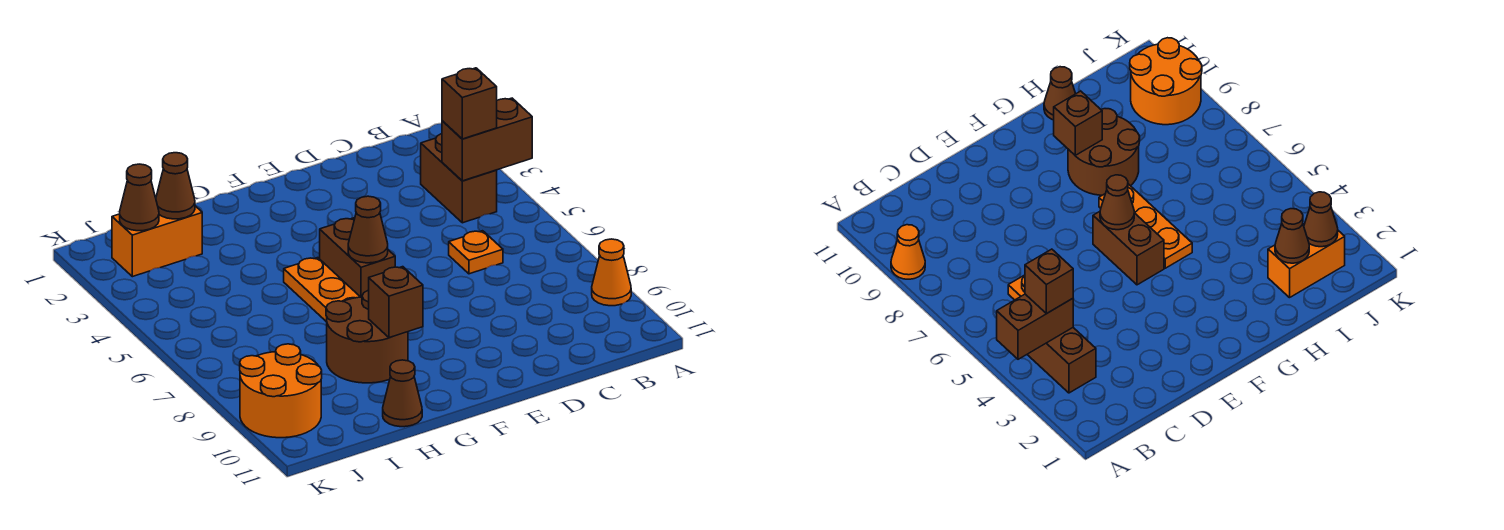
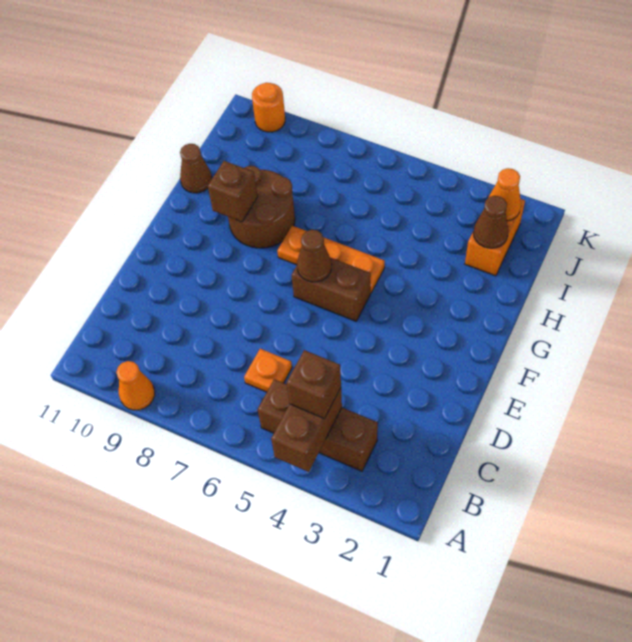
brown brick B3:B4 level 1 -> brown brick B3:B5 level 1
brown cone J2 level 2 -> orange cone J2 level 2
orange round brick J9:K10 level 1 -> orange round brick K10 level 1

